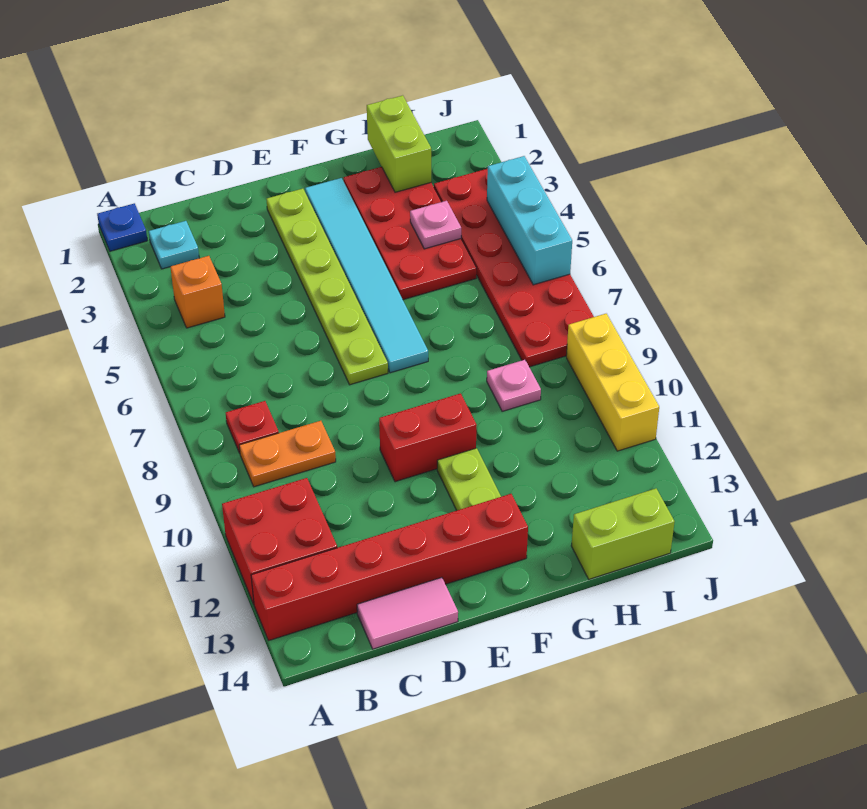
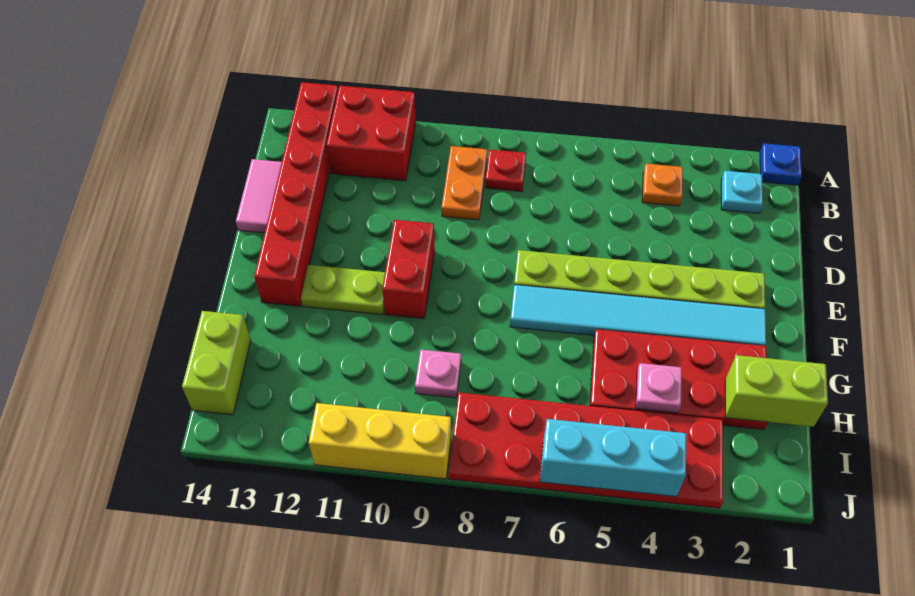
orange brick B4 level 1 -> orange plate B4 level 1

